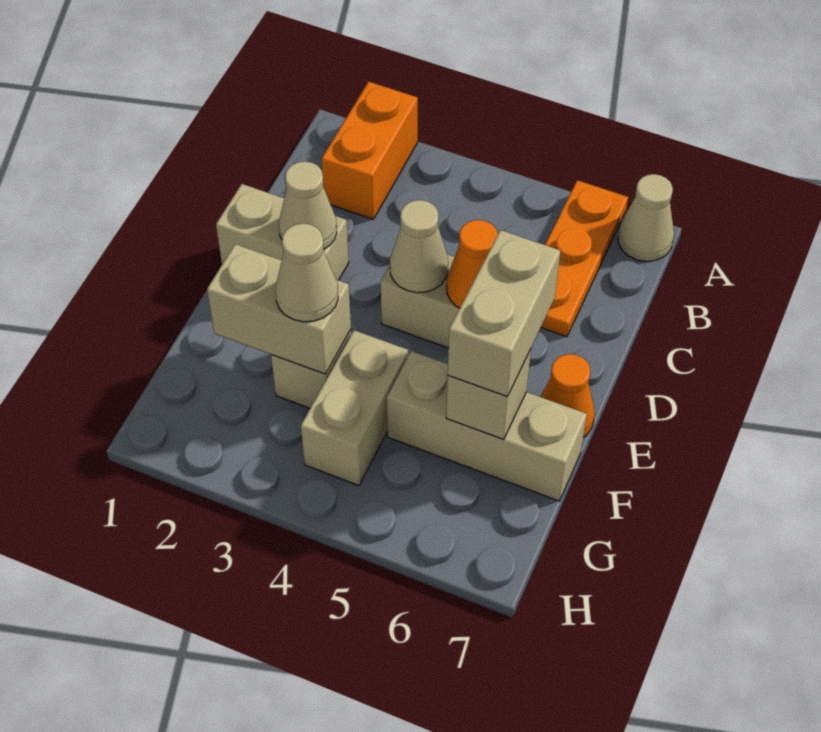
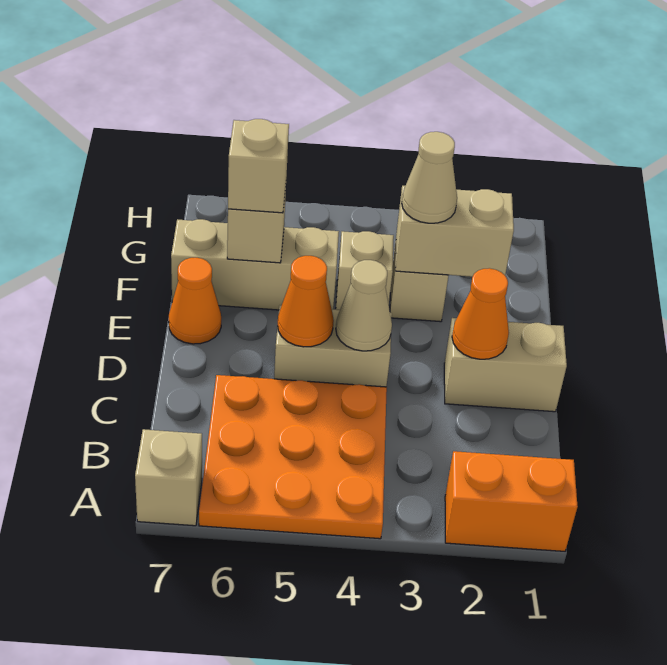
orange brick A2:B2 level 1 -> orange brick A1:A2 level 1
orange plate A6:C6 level 1 -> orange plate A4:C6 level 1
tan cone A7 level 1 -> tan brick A7 level 1
tan cone D2 level 2 -> orange cone D2 level 2
tan brick E6:F6 level 3 -> tan brick F6 level 3
tan brick F4:G4 level 1 -> tan brick F4 level 1

